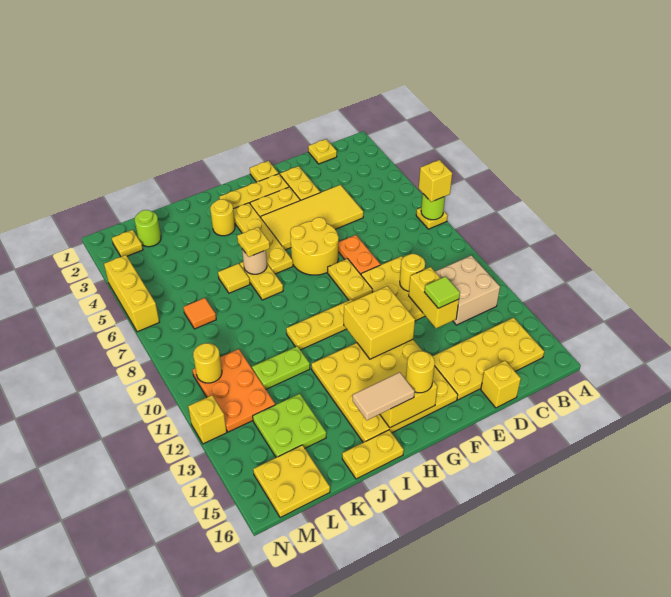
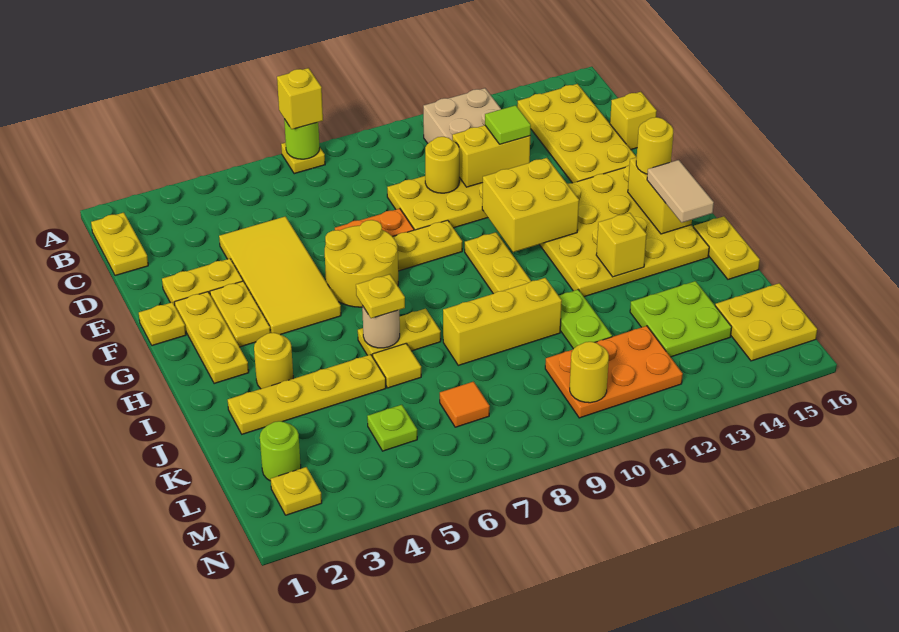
yellow plate C1 level 1 -> yellow plate B1:C1 level 1
yellow plate H3:H6 level 1 -> yellow plate J2:J5 level 1
none -> lime plate L5 level 1
yellow brick N4:N6 level 1 -> yellow brick J8:J10 level 1
yellow brick N12 level 1 -> yellow brick I13 level 2

